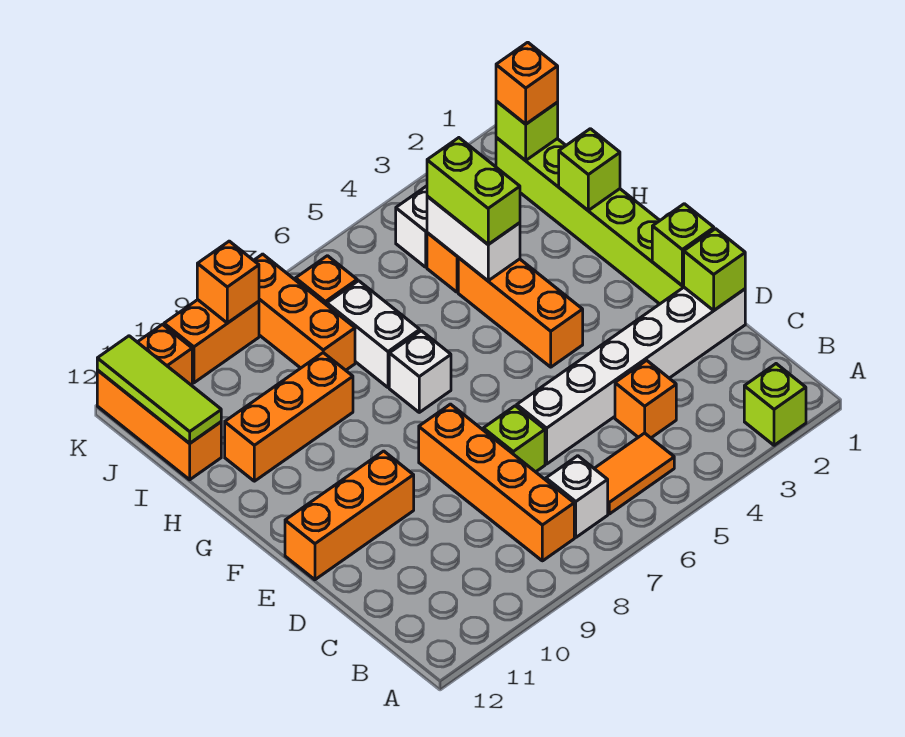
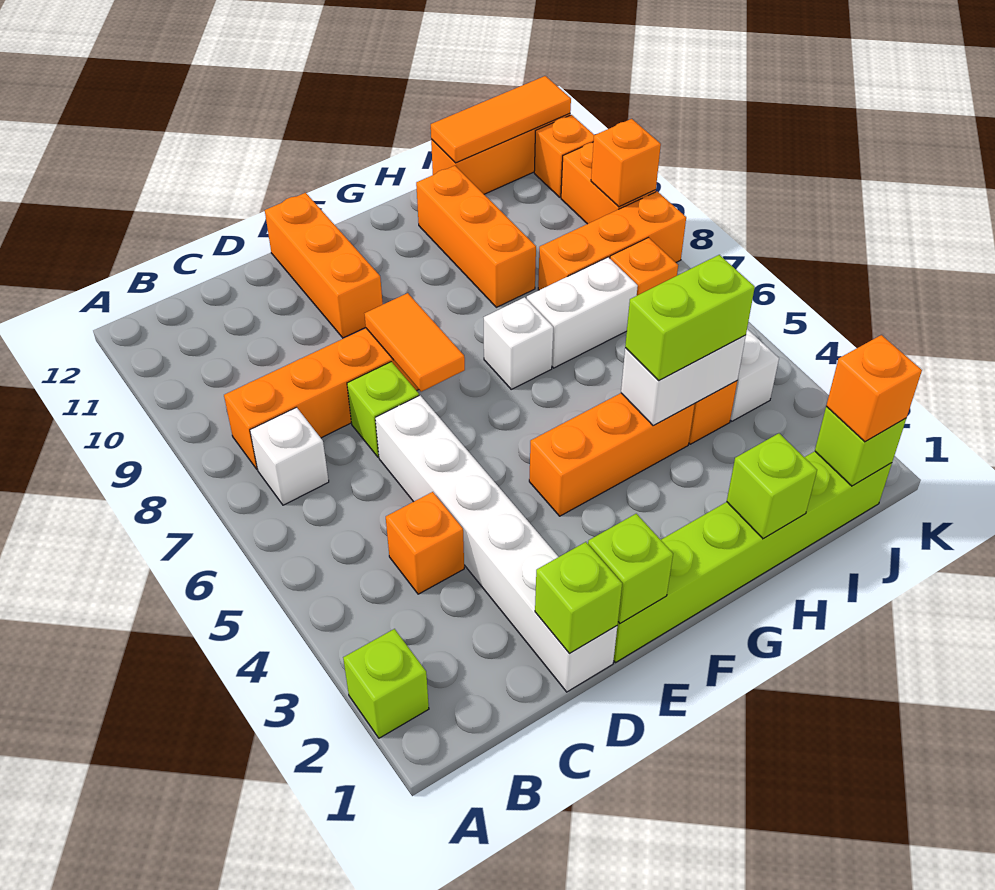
orange tile B5:B6 level 1 -> orange tile E7:E8 level 2
lime tile I12:K12 level 2 -> orange tile I12:K12 level 2

